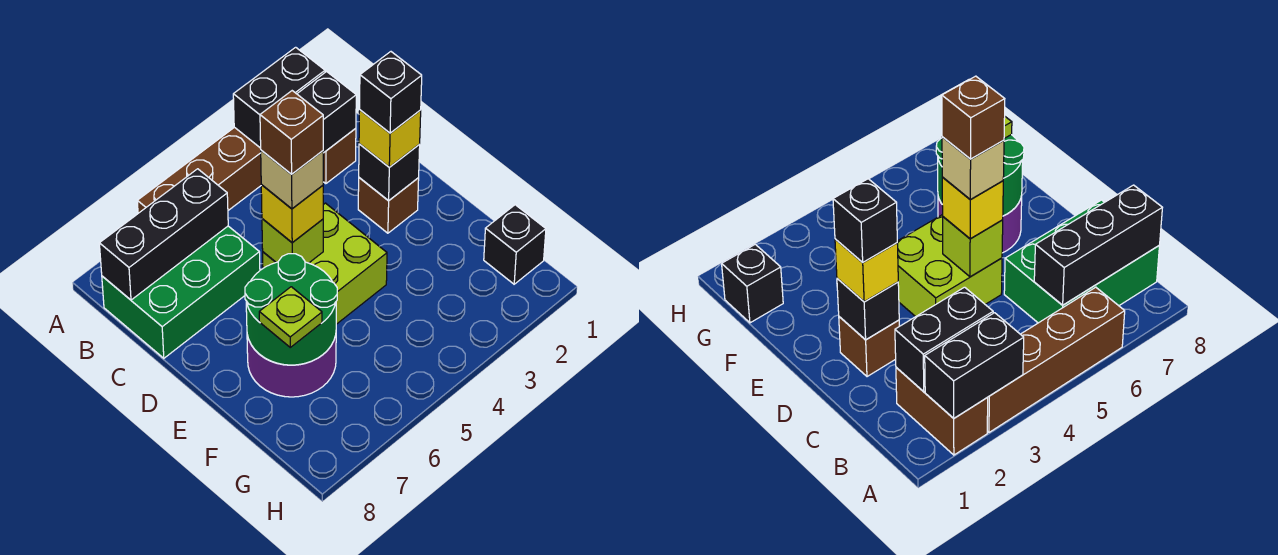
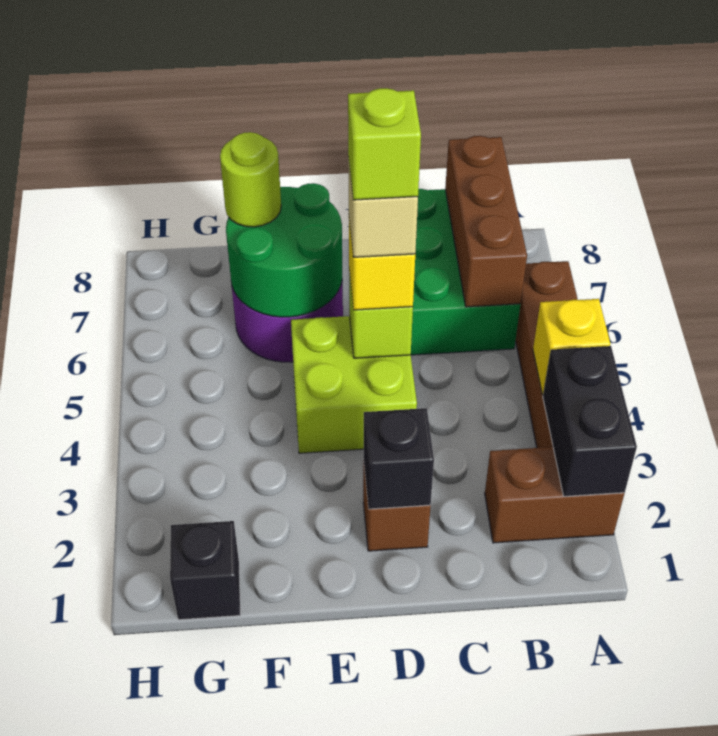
black brick B2:B3 level 2 -> none
black brick B6:B8 level 2 -> brown brick B6:B8 level 2
yellow brick D2 level 3 -> yellow brick A4 level 2
black brick D2 level 4 -> none
brown brick D5 level 5 -> lime brick D5 level 5
lime plate F7 level 3 -> lime round brick F7 level 3

